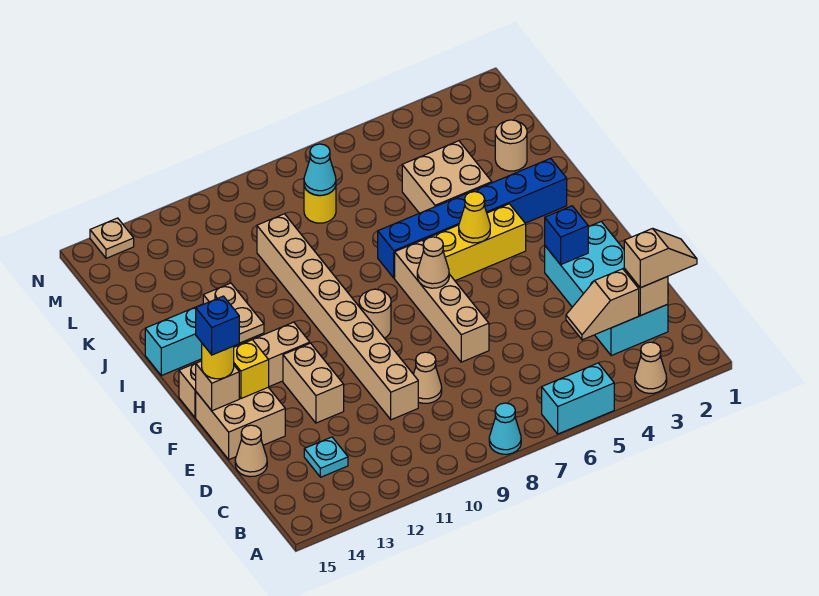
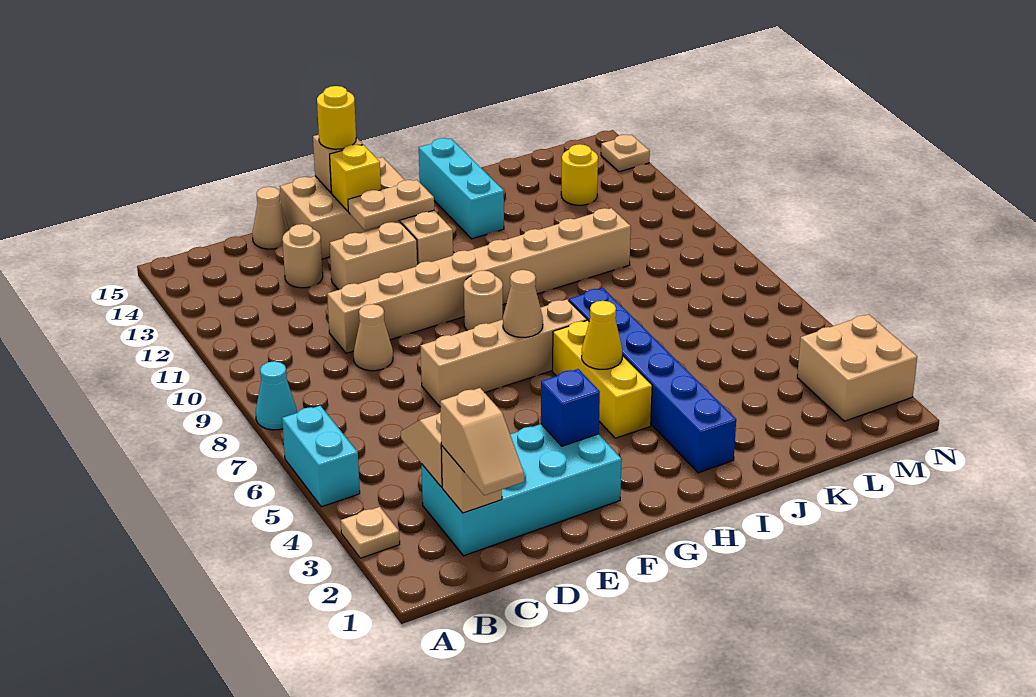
tan cone A3 level 1 -> tan plate A3 level 1
cyan plate C13 level 1 -> none
blue brick F15 level 4 -> none
tan plate H13:I13 level 2 -> tan plate F13:G13 level 2
tan brick J4:K5 level 1 -> tan brick M2:N3 level 1
tan round brick K2 level 1 -> tan round brick D13 level 1
yellow round brick L8 level 1 -> yellow round brick L13 level 1
cyan cone L8 level 2 -> none

